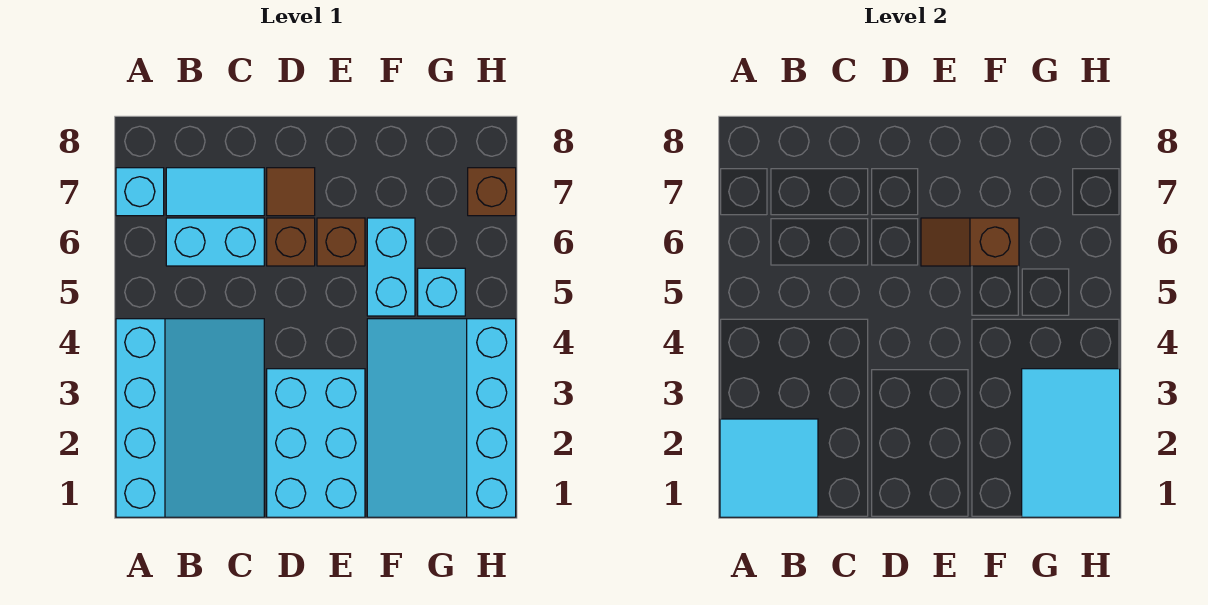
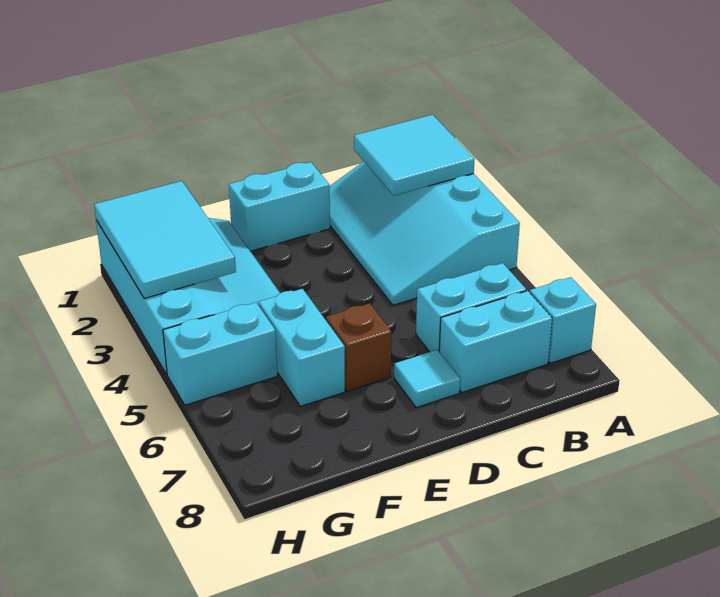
cyan tile B7:C7 level 1 -> cyan brick B7:C7 level 1
cyan brick D1:E3 level 1 -> cyan brick D1:E1 level 1
brown brick D6 level 1 -> none
brown tile D7 level 1 -> cyan tile D7 level 1
brown slope E6:F6 level 2 top F -> none
cyan brick G5 level 1 -> cyan brick G5:H5 level 1
brown brick H7 level 1 -> none

